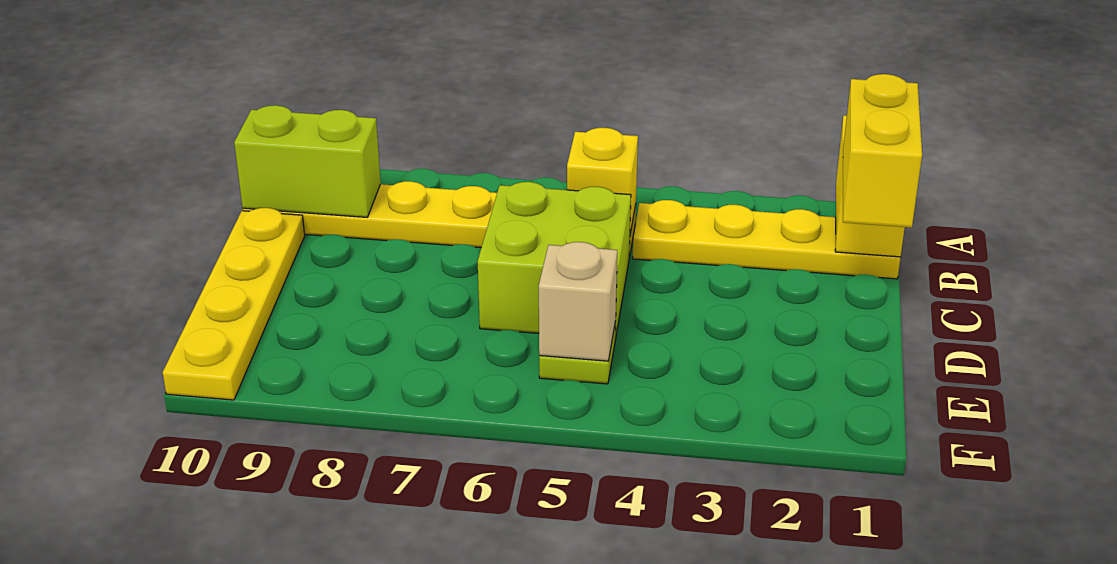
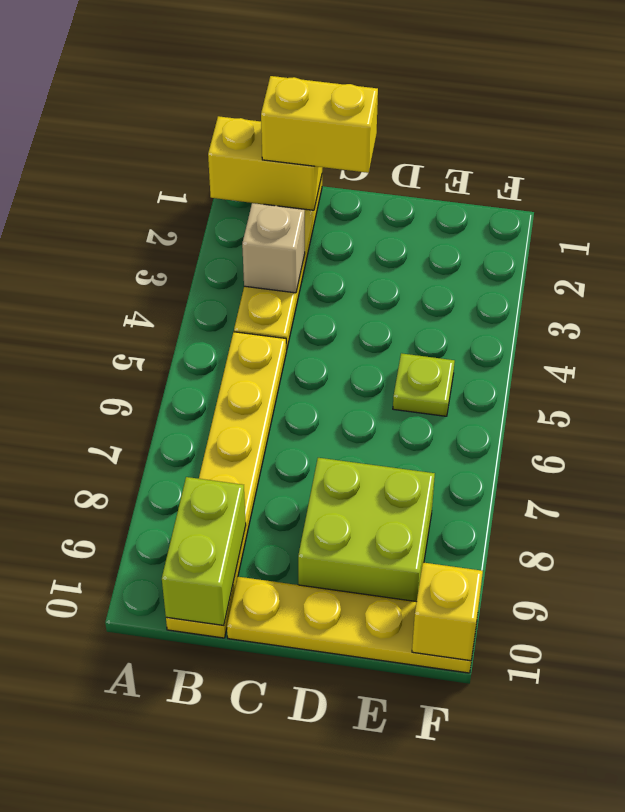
yellow brick B5 level 2 -> yellow brick F10 level 2
lime brick C5:D6 level 1 -> lime brick D8:E9 level 1
tan brick E5 level 2 -> tan brick B3 level 2

